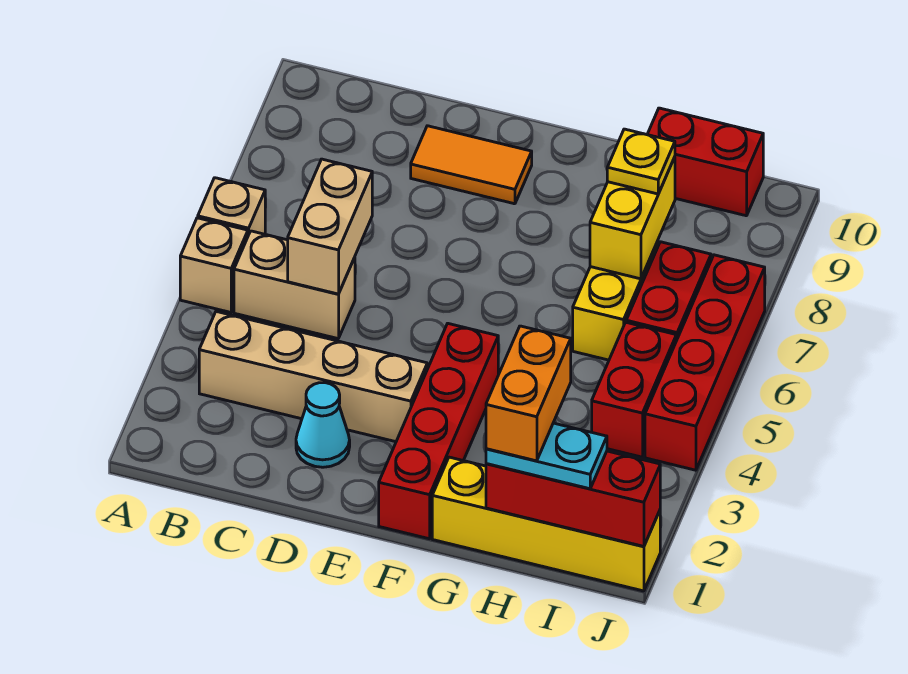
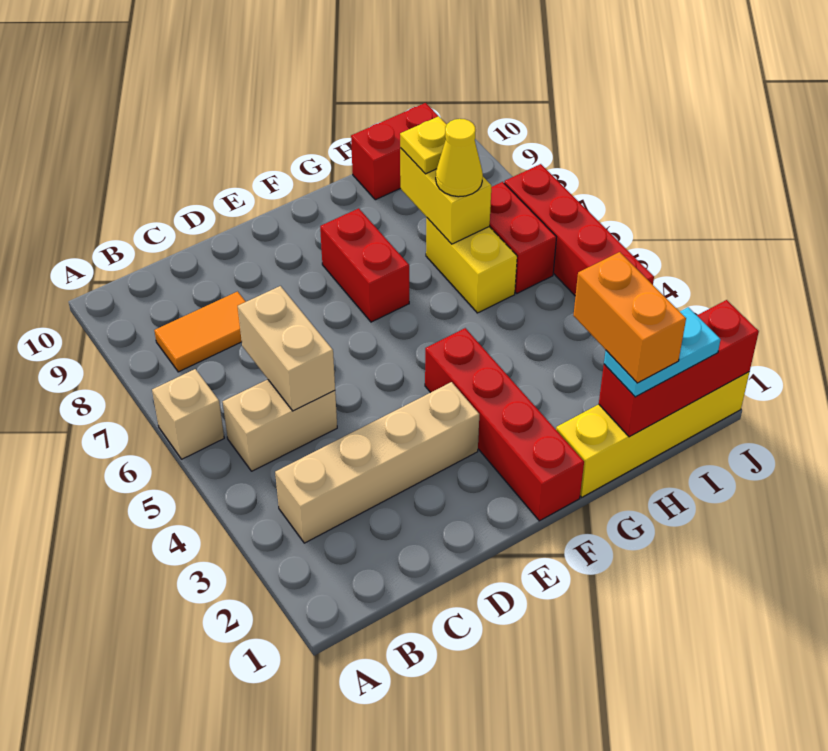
tan brick A5 level 1 -> none
cyan cone D2 level 1 -> none
orange tile D9:E9 level 1 -> orange tile B8:C8 level 1
none -> yellow cone H7 level 3
red brick I4:I5 level 1 -> red brick F7:F8 level 1

